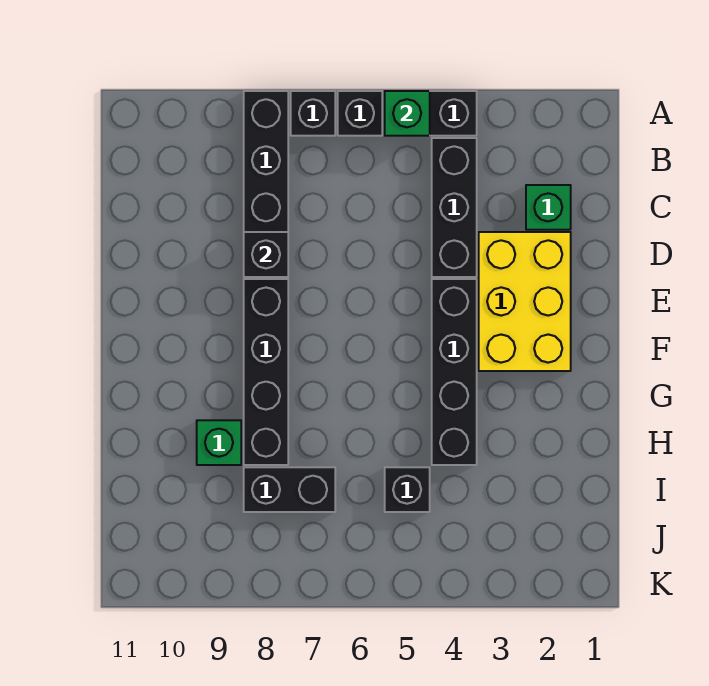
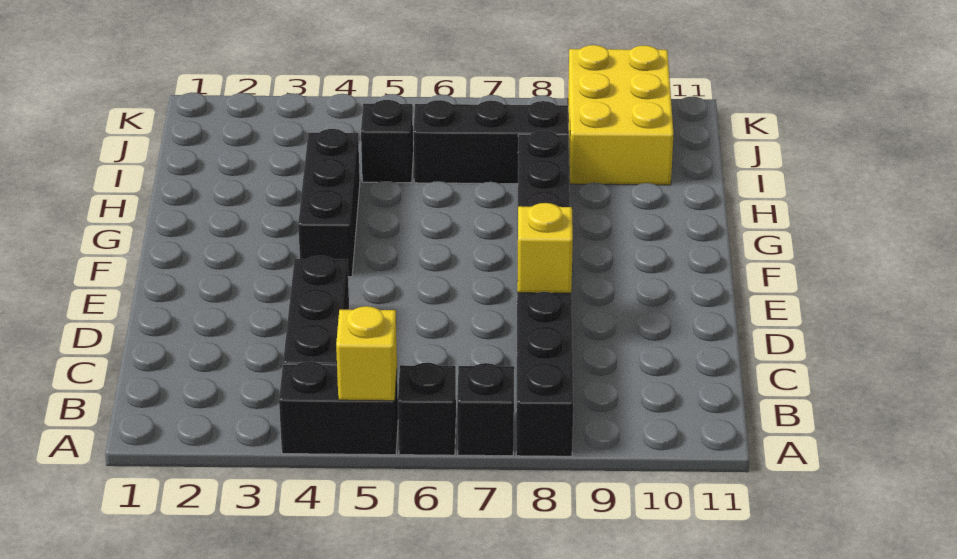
green brick A5 level 2 -> yellow brick A5 level 2
green brick C2 level 1 -> none
yellow brick D2:F3 level 1 -> yellow brick I9:K10 level 1
black brick D8 level 2 -> yellow brick D8 level 2
black brick E4:H4 level 1 -> black brick F4:H4 level 1
green brick H9 level 1 -> none
black brick I7:I8 level 1 -> black brick I6:I8 level 1

